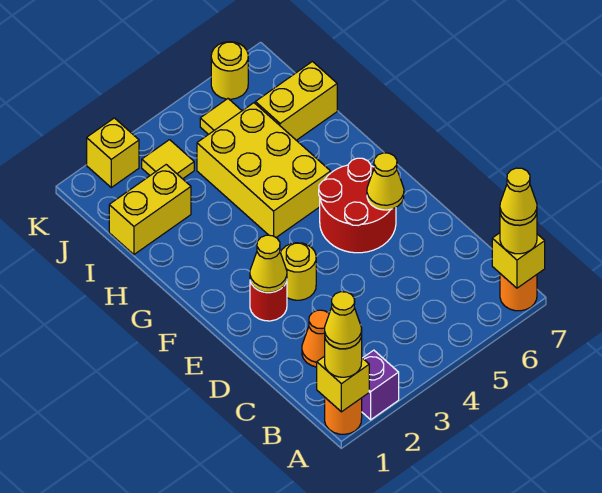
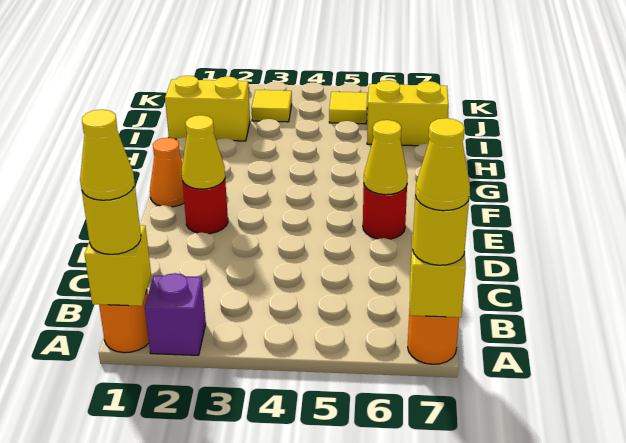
orange cone C2 level 1 -> orange cone F1 level 1
yellow round brick E3 level 1 -> none
red round brick E5:F6 level 1 -> red round brick E6 level 1
yellow brick G4:I5 level 1 -> none
yellow brick K2 level 1 -> none
yellow round brick K6 level 1 -> none

